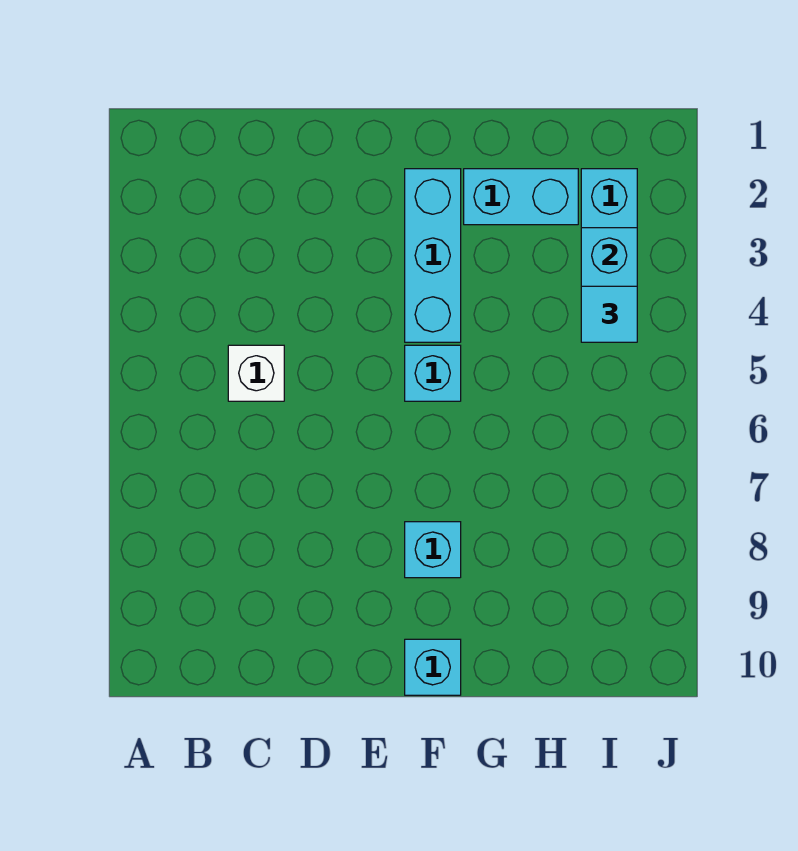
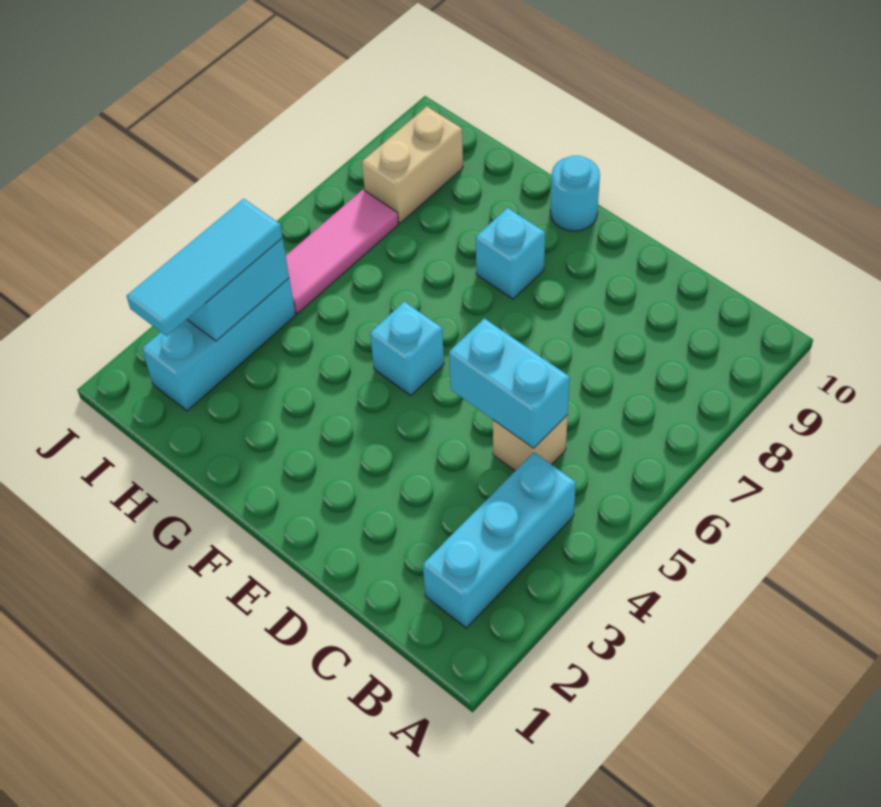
white brick C5 level 1 -> tan brick C5 level 1
cyan brick F2:F4 level 1 -> cyan brick B2:B4 level 1
cyan brick F10 level 1 -> cyan round brick F10 level 1
cyan brick G2:H2 level 1 -> cyan brick C5:D5 level 2
cyan tile I4 level 3 -> cyan tile I2:I4 level 3
none -> pink tile I5:I7 level 1
none -> tan brick I8:I9 level 1

